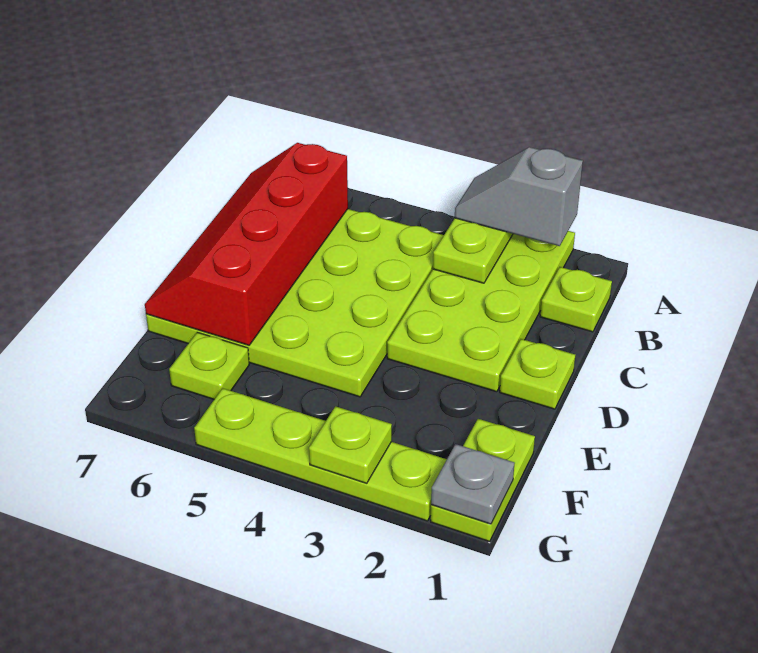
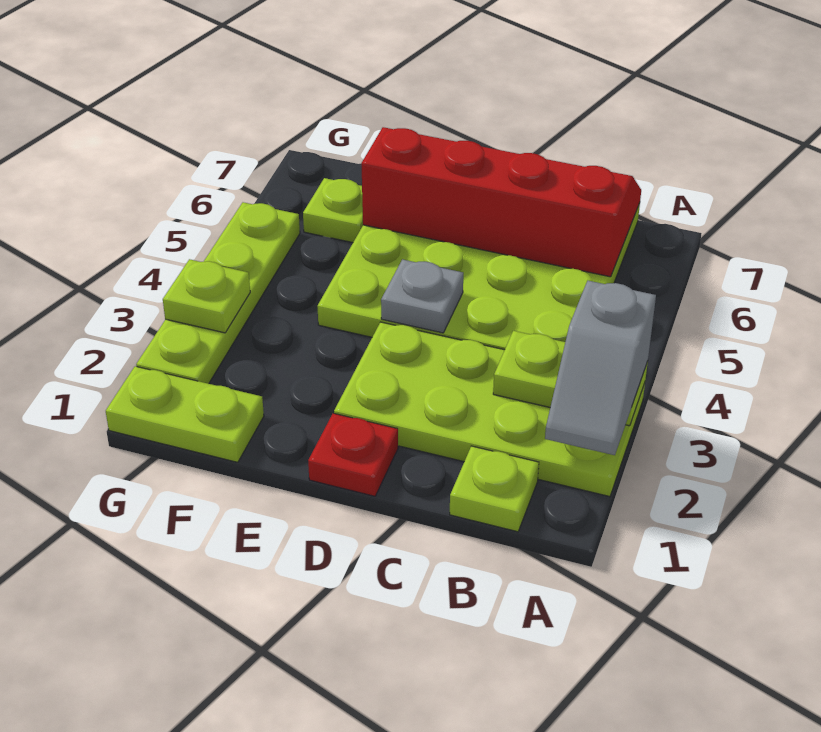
grey slope A2:A3 level 3 top 2 -> grey slope A2:A3 level 3 top 3
lime plate D1 level 1 -> red plate D1 level 1
grey plate G1 level 2 -> grey plate D4 level 2

